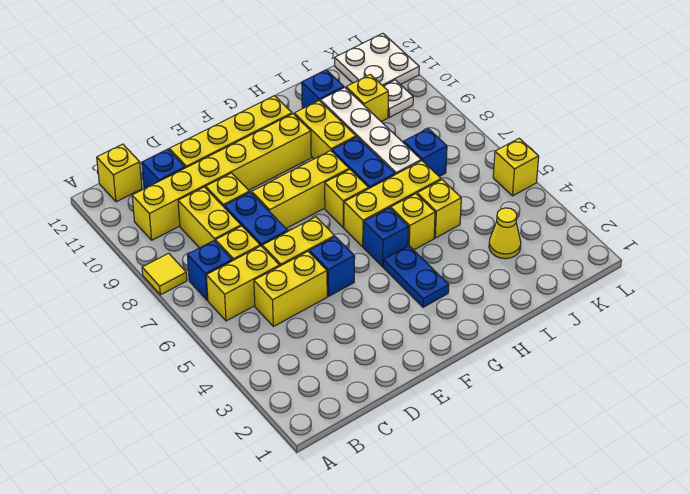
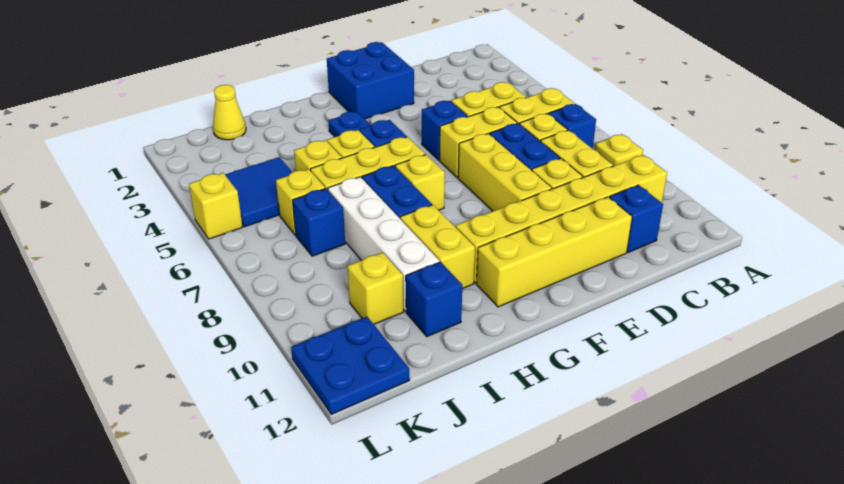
yellow tile A8 level 1 -> yellow plate A8 level 1
yellow brick B12 level 1 -> yellow brick J6 level 1
none -> blue brick E1:F2 level 1
yellow brick E8:G8 level 1 -> yellow brick E7:E9 level 1
yellow cone J3 level 1 -> yellow cone J1 level 1
none -> blue tile J4:K5 level 1
white plate K10 level 1 -> none
white plate K11:L12 level 1 -> blue plate K11:L12 level 1

